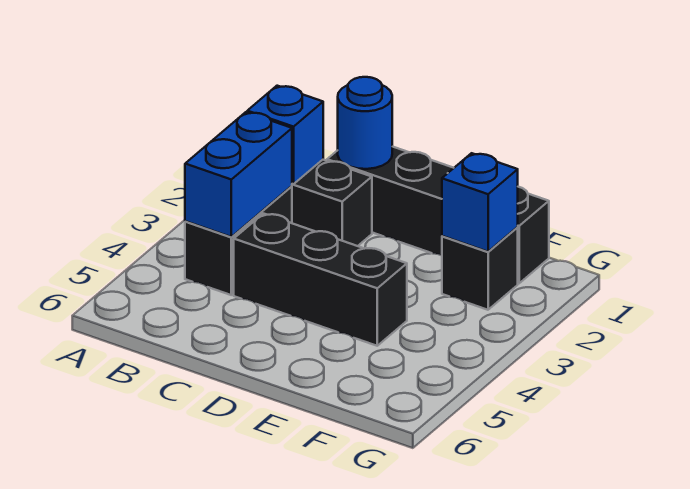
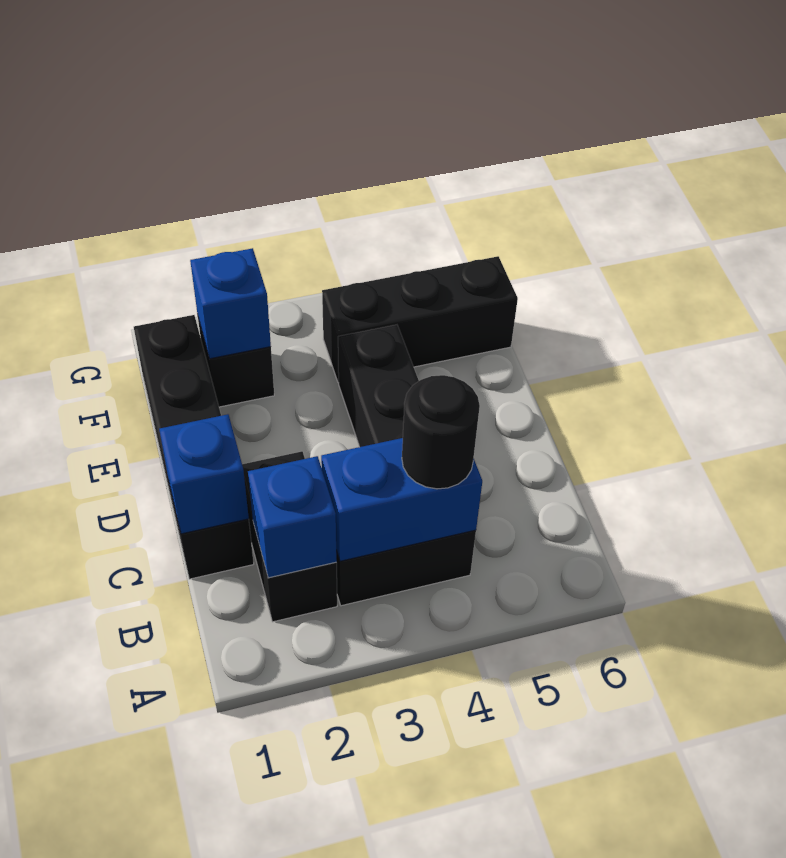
none -> black round brick B4 level 3
blue round brick C1 level 2 -> blue brick C1 level 2
none -> black brick F4:F6 level 1

